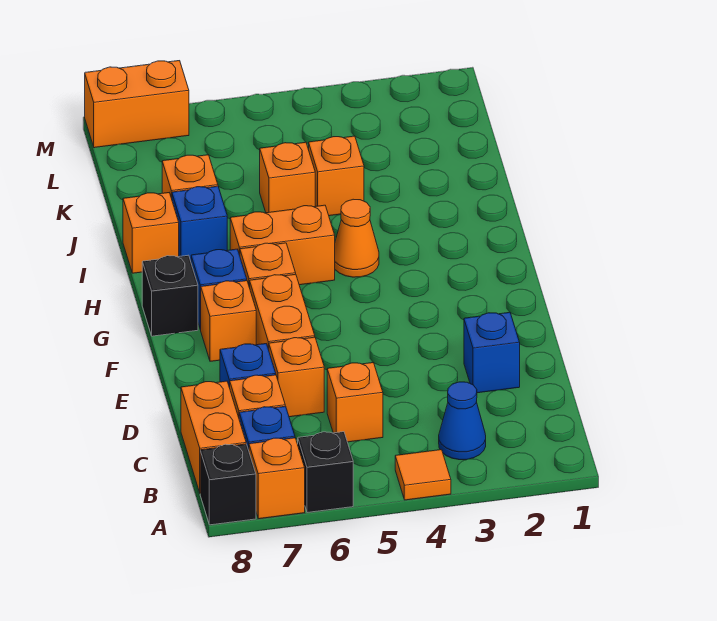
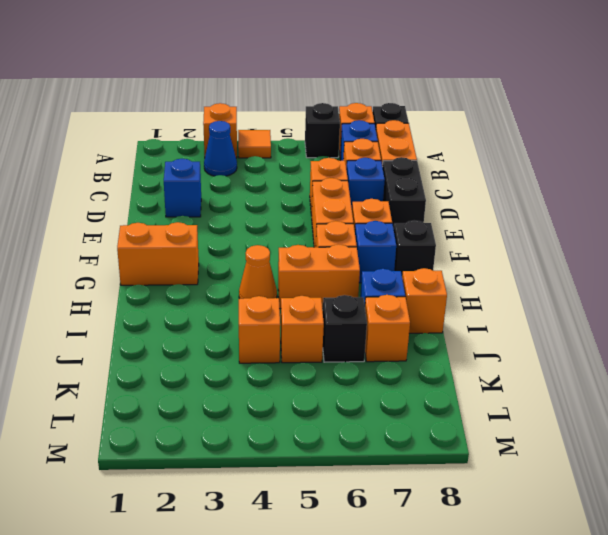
orange brick C5 level 1 -> orange brick A3 level 1
none -> black brick D8:E8 level 1
none -> black brick J6 level 1
orange brick M7:M8 level 1 -> orange brick G1:G2 level 1

